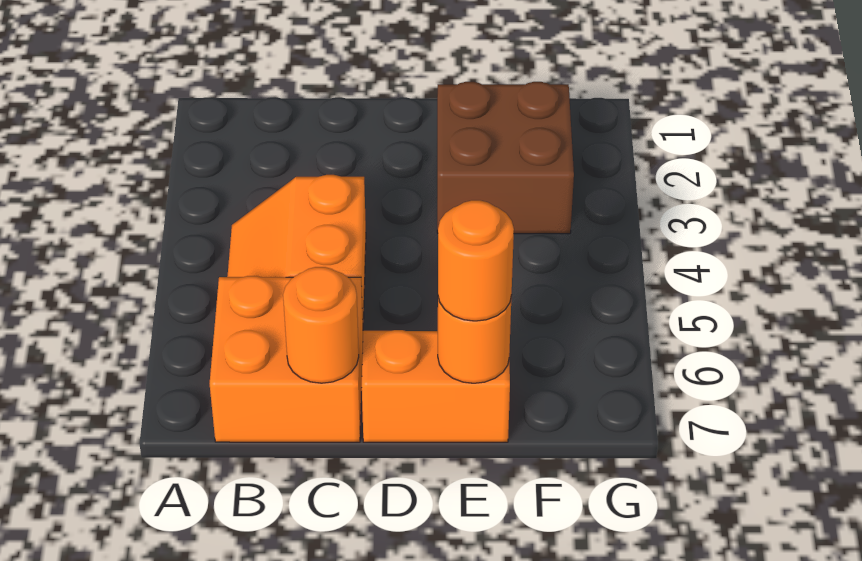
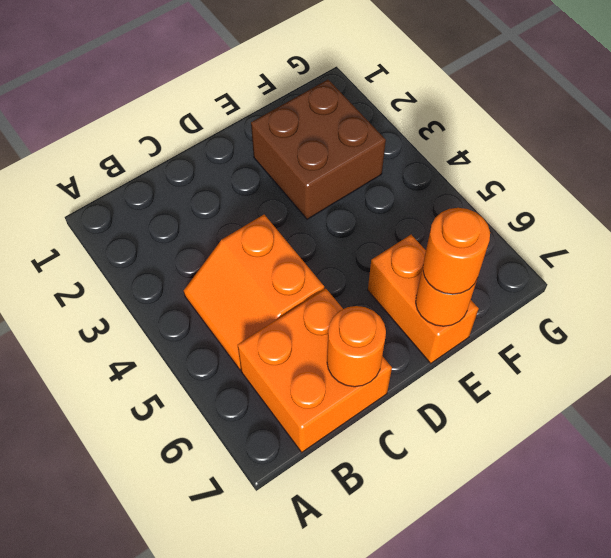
orange brick D7:E7 level 1 -> orange brick E6:E7 level 1

